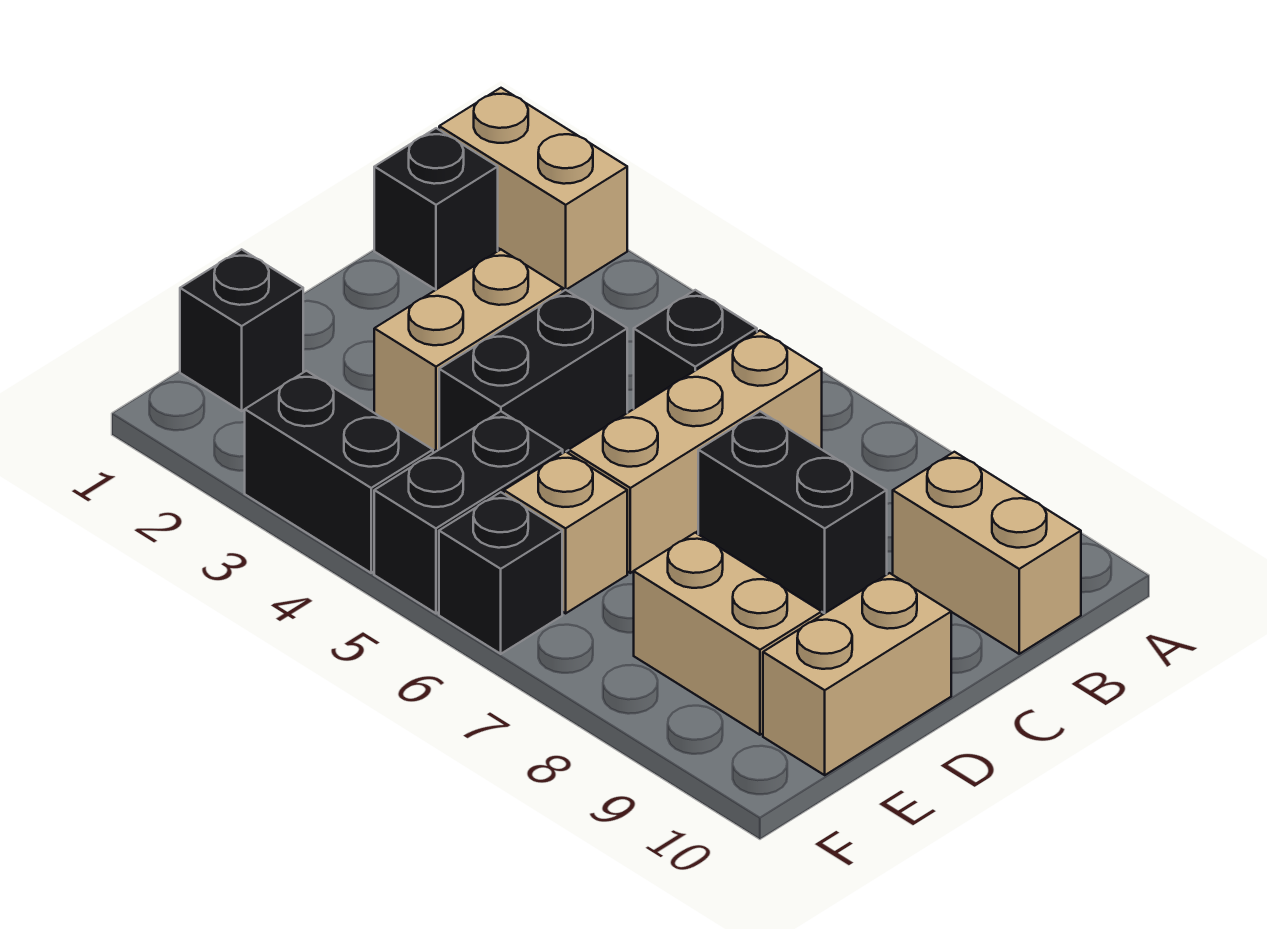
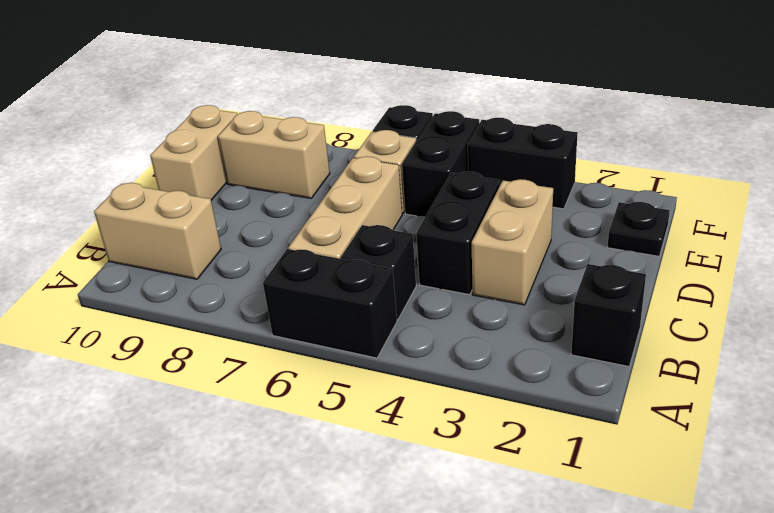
tan brick A1:A2 level 1 -> none
black brick C7:C8 level 1 -> black brick A5:A6 level 1
black brick E1 level 1 -> black plate E1 level 1

